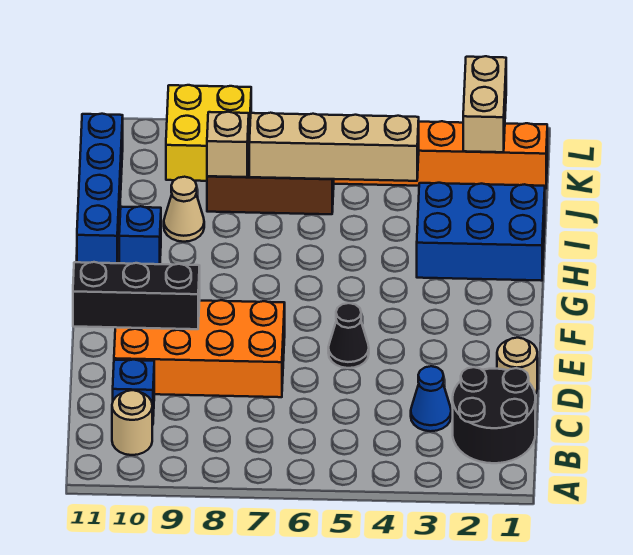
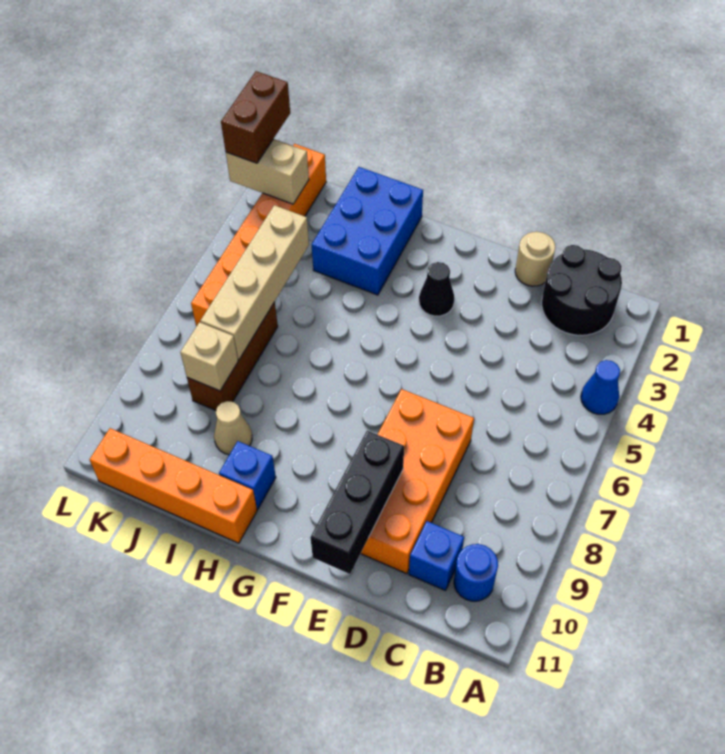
tan round brick B10 level 1 -> blue round brick B10 level 1
blue cone C3 level 1 -> blue cone A4 level 1
black cone E5 level 1 -> black cone F3 level 1
blue brick H11:K11 level 1 -> orange brick H11:K11 level 1
yellow brick K8:L9 level 1 -> none
none -> brown brick L1:L2 level 3

